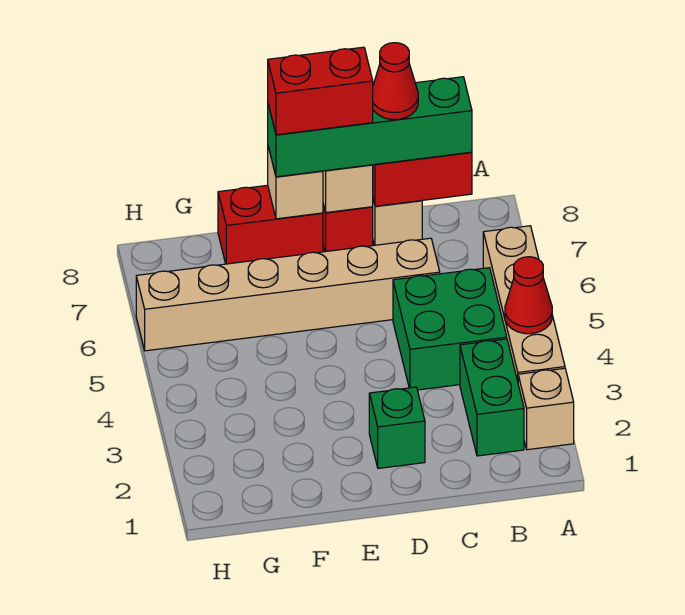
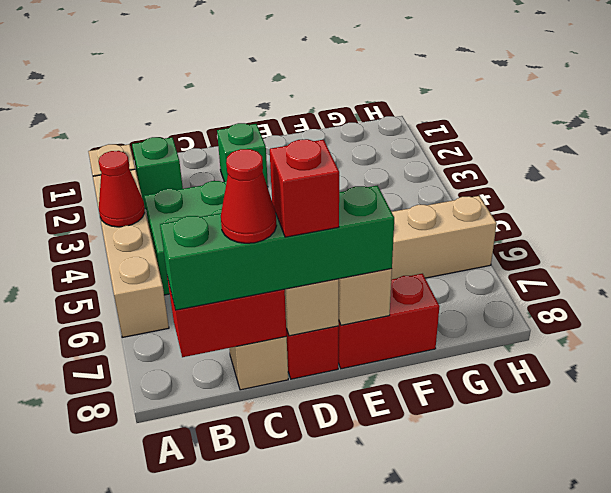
green brick B2:B3 level 1 -> green brick B2 level 1
red brick D8:E8 level 4 -> red brick D8 level 4

